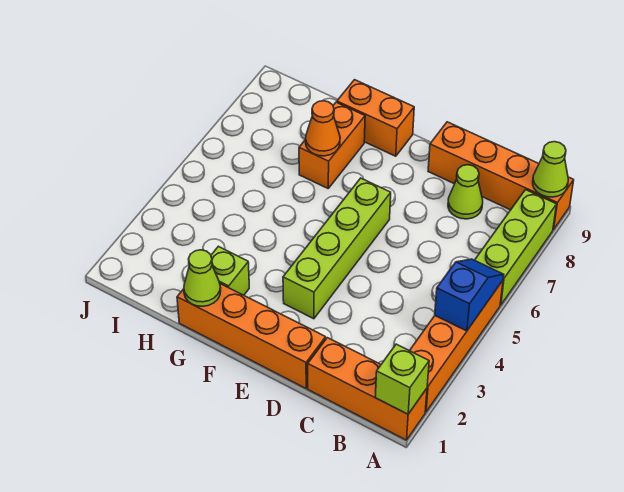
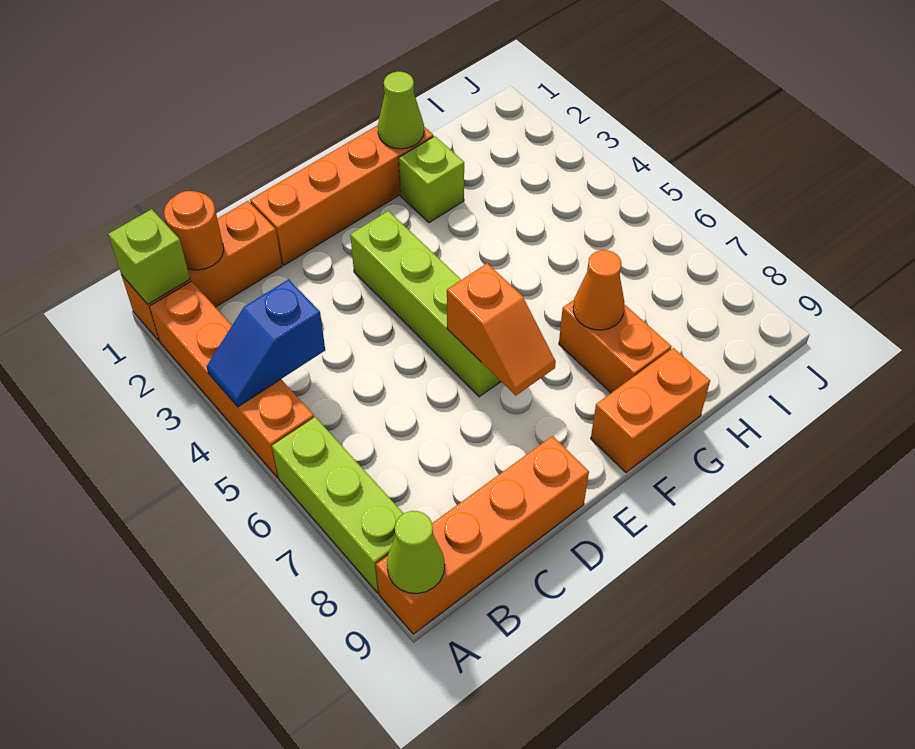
blue slope A4:A5 level 2 top 4 -> blue slope A4:B4 level 2 top B
none -> orange round brick B1 level 2
lime cone C8 level 1 -> none
none -> orange slope E6:E7 level 2 top 6

